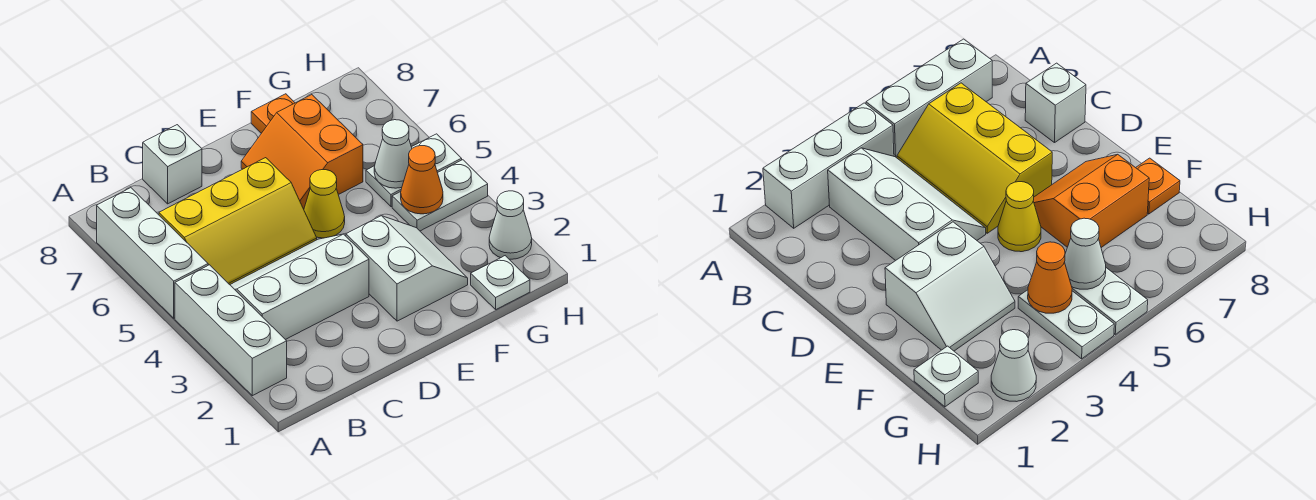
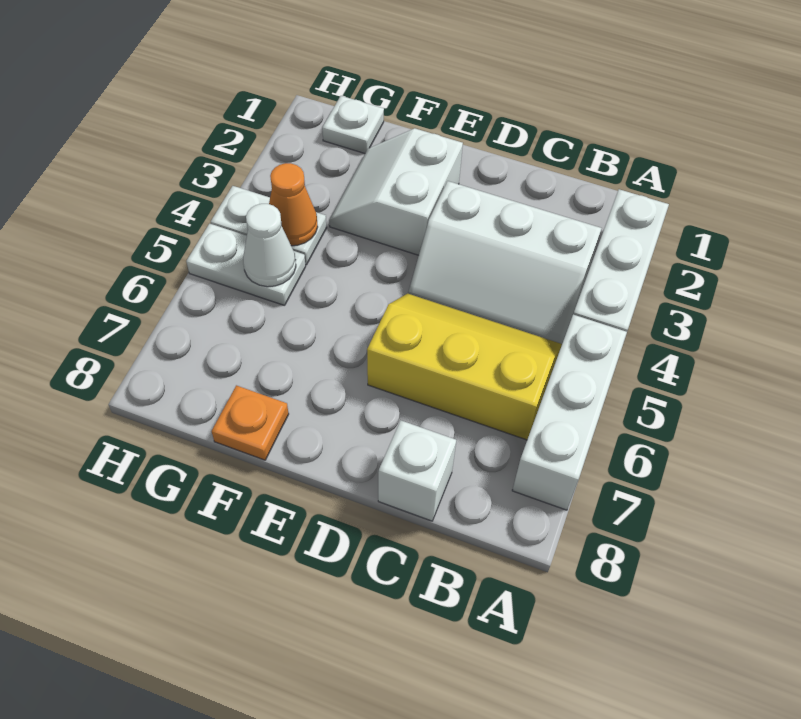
yellow cone E5 level 1 -> none
orange slope E6:F7 level 1 top F -> none
white cone H2 level 1 -> none

